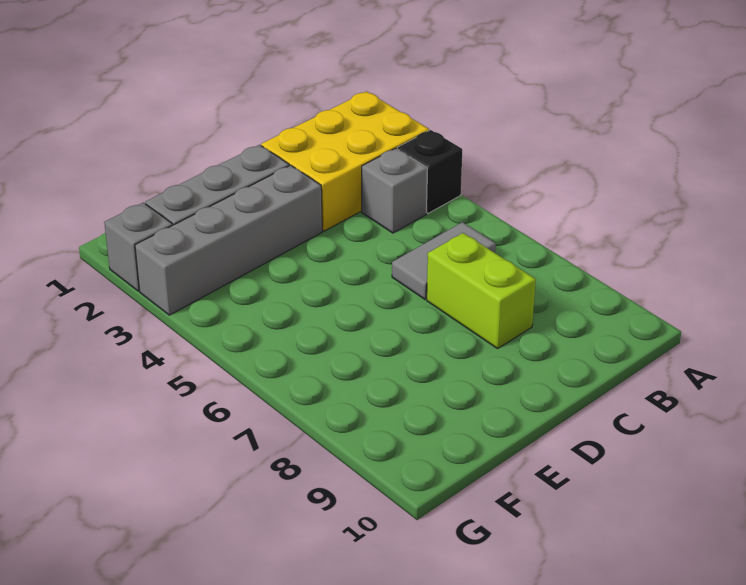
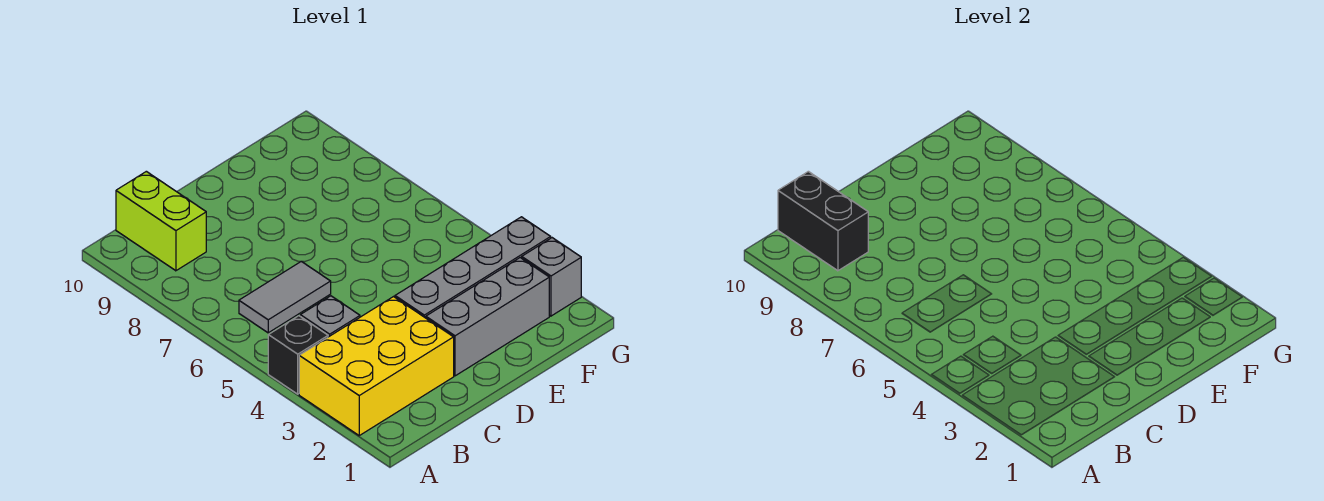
none -> black brick B9:B10 level 2
lime brick C7:C8 level 1 -> lime brick B9:B10 level 1

